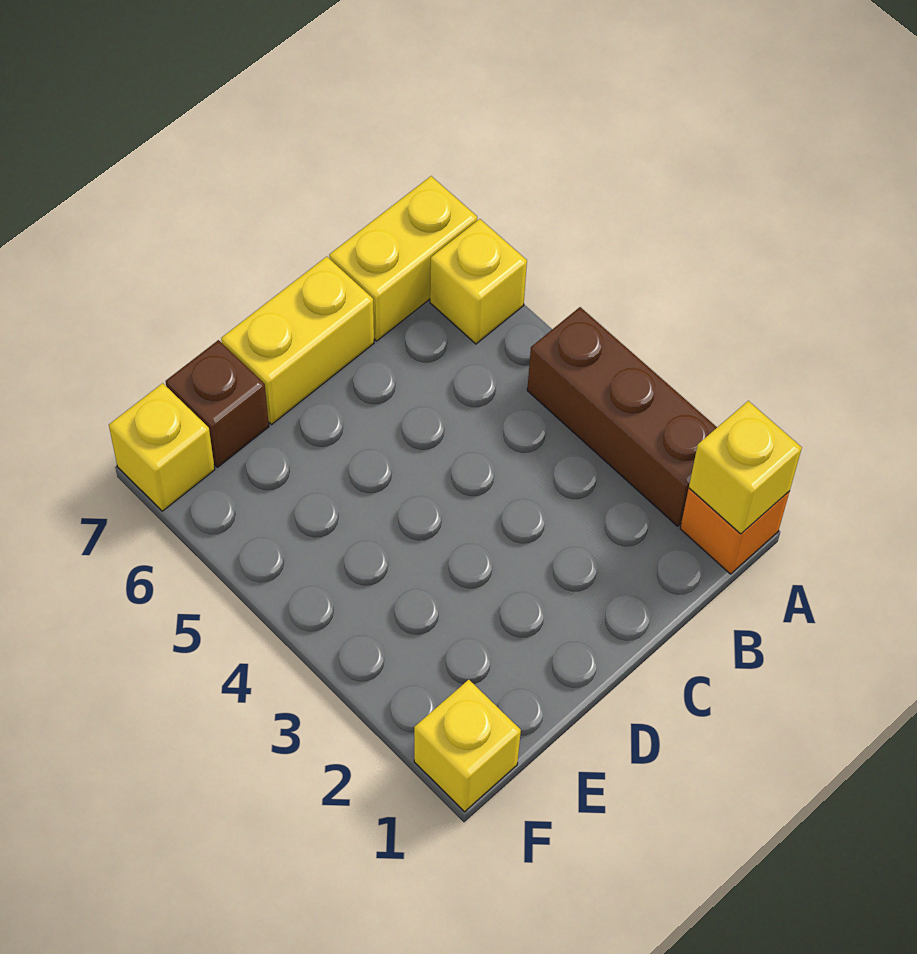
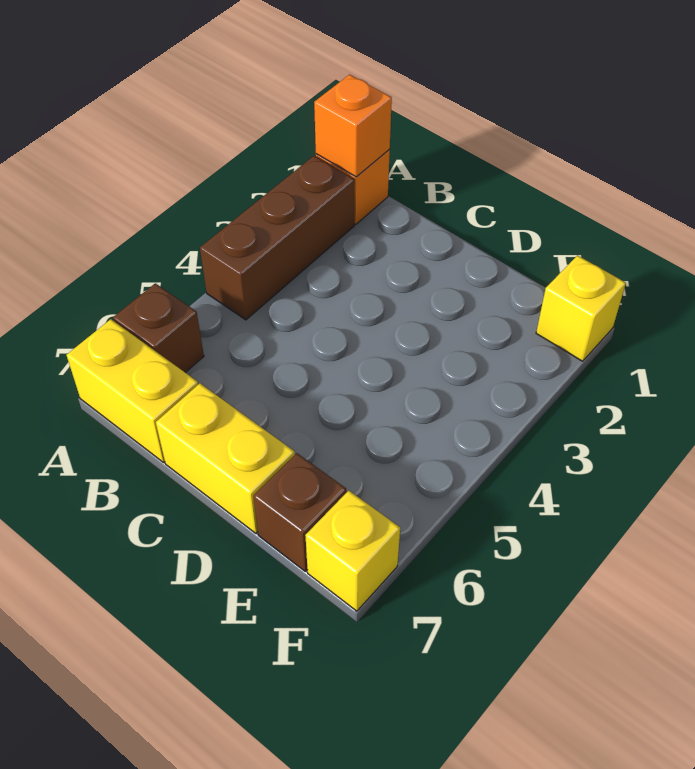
yellow brick A1 level 2 -> orange brick A1 level 2
yellow brick A6 level 1 -> brown brick A6 level 1

